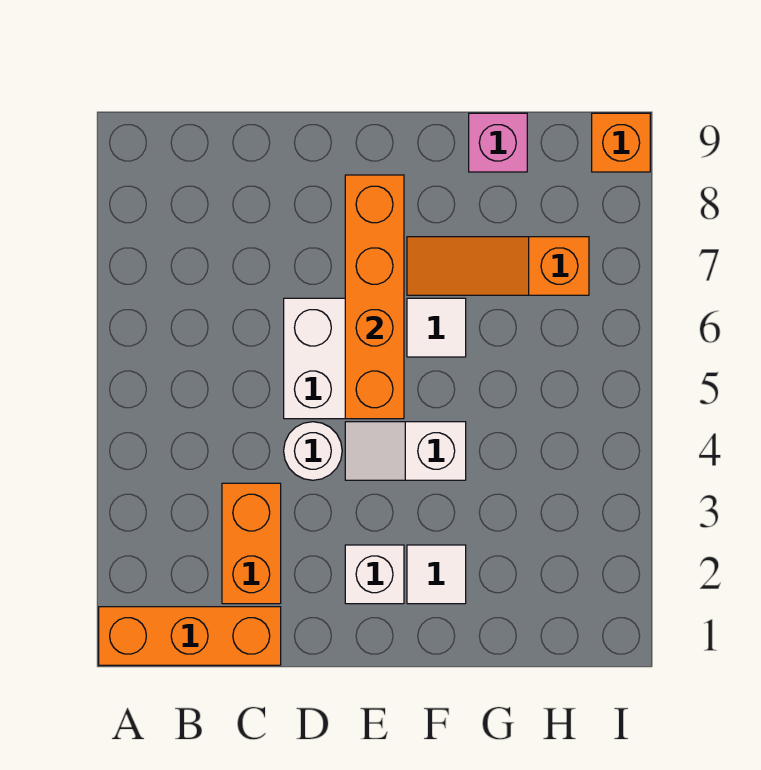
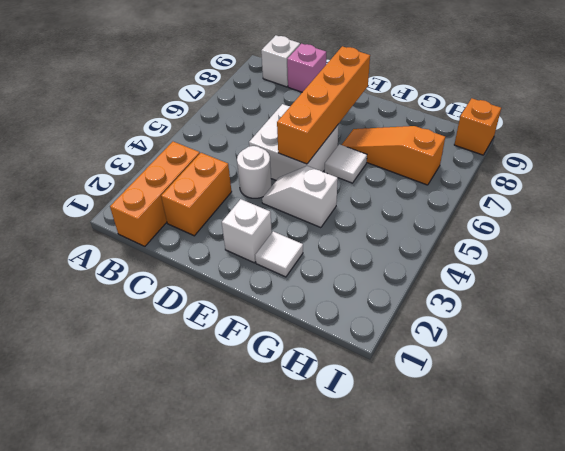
orange brick A1:C1 level 1 -> orange brick B1:B3 level 1
none -> white brick B9 level 1
pink brick G9 level 1 -> pink brick C9 level 1

